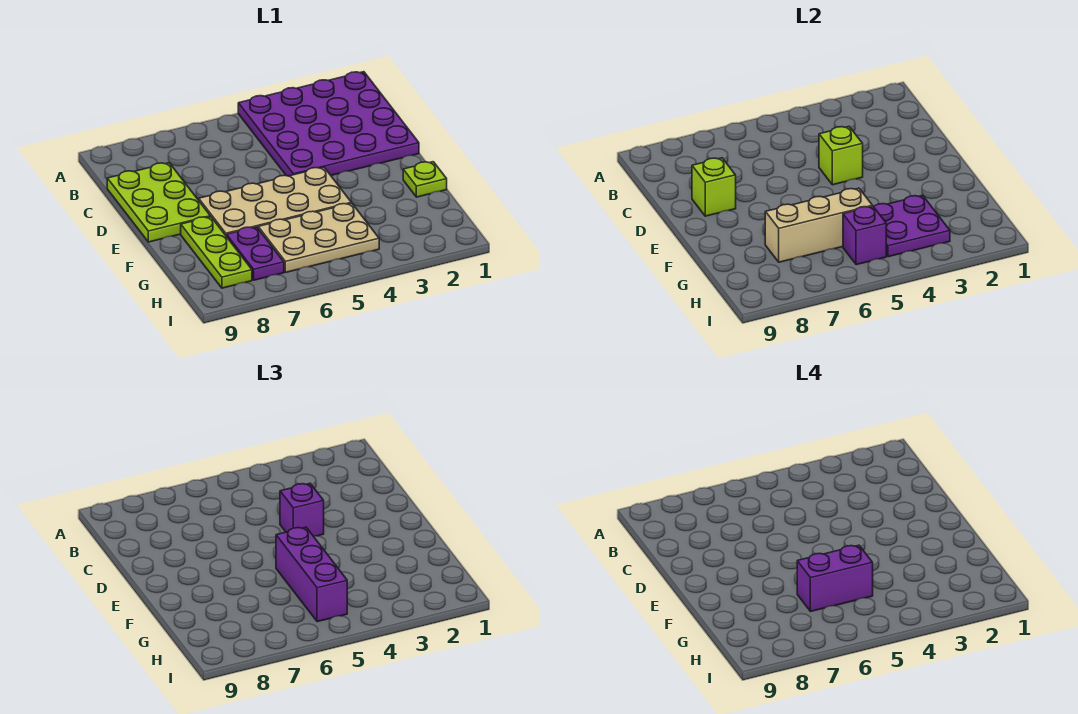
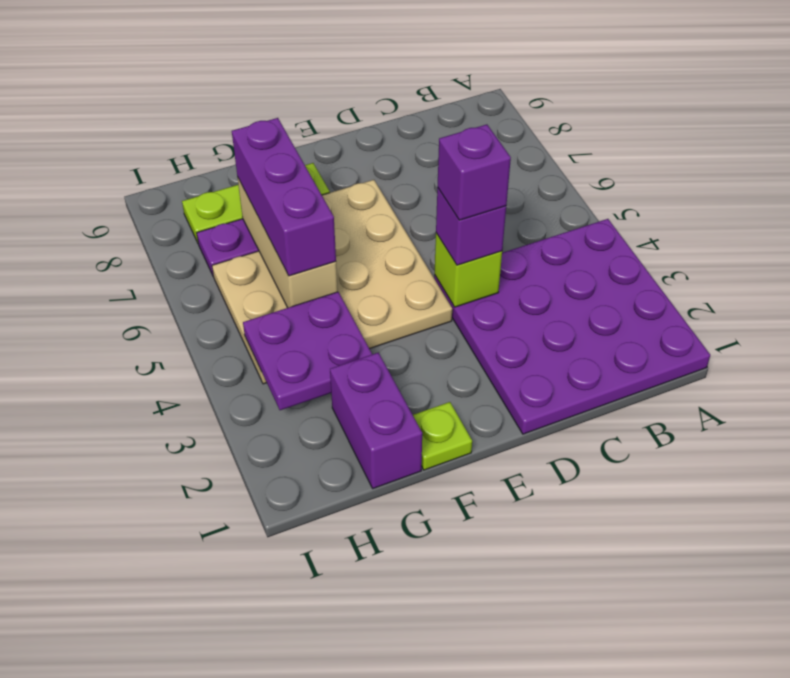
lime plate C8:E9 level 1 -> none
lime brick D8 level 2 -> none
purple brick F5:H5 level 3 -> purple brick G5:G7 level 3
purple brick G5:G6 level 4 -> purple brick G1:G2 level 1
purple brick H5 level 2 -> purple brick D4 level 4

